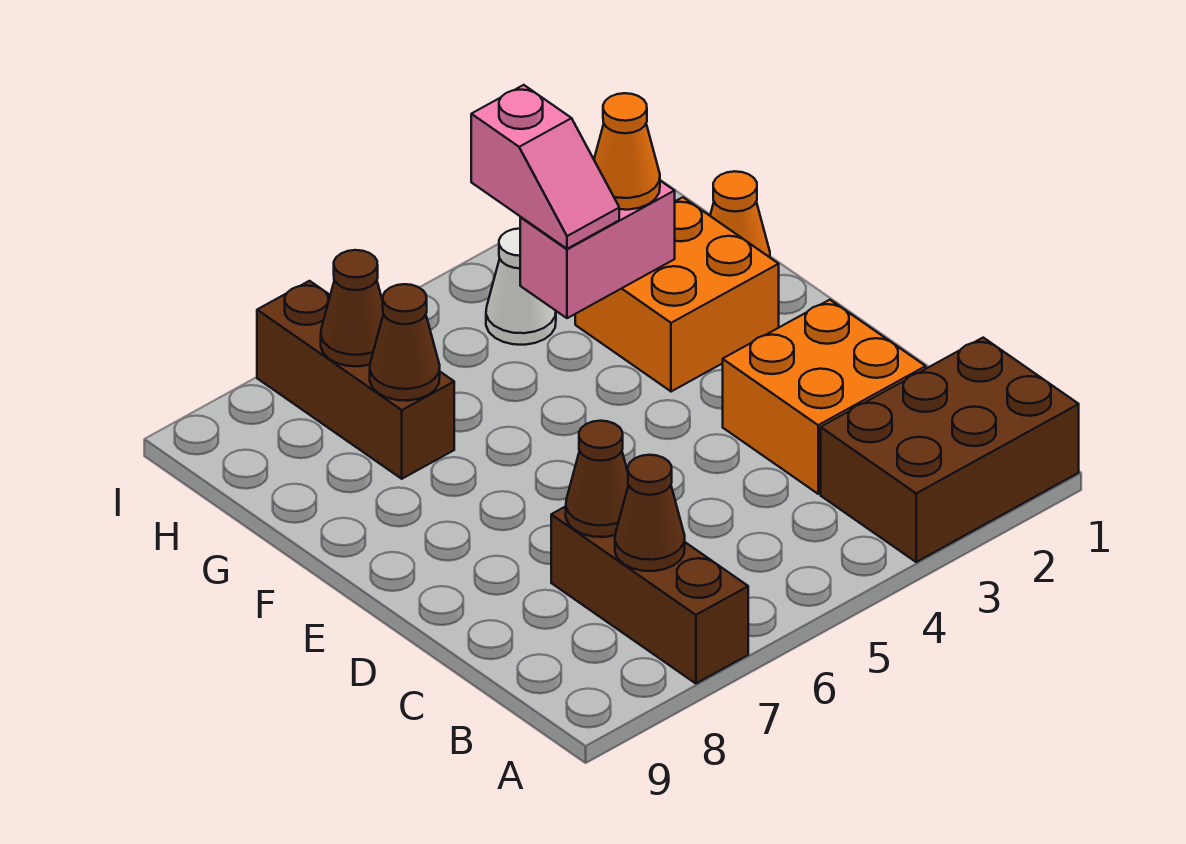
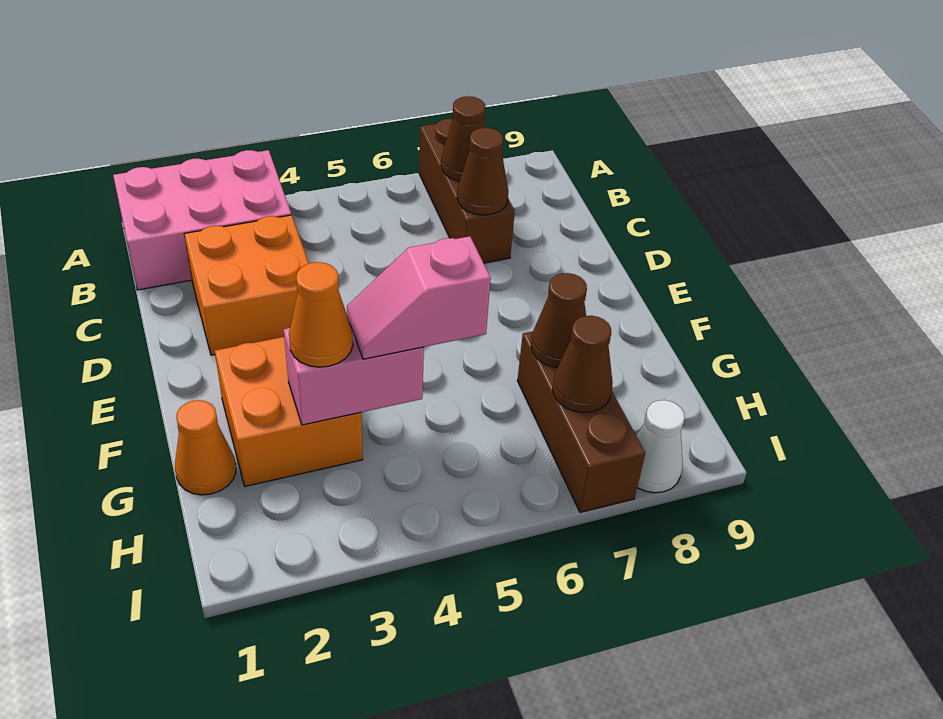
brown brick A1:B3 level 1 -> pink brick A1:B3 level 1
pink slope G4:H4 level 3 top H -> pink slope G4:G5 level 3 top 5
white cone H4 level 1 -> white cone I8 level 1

